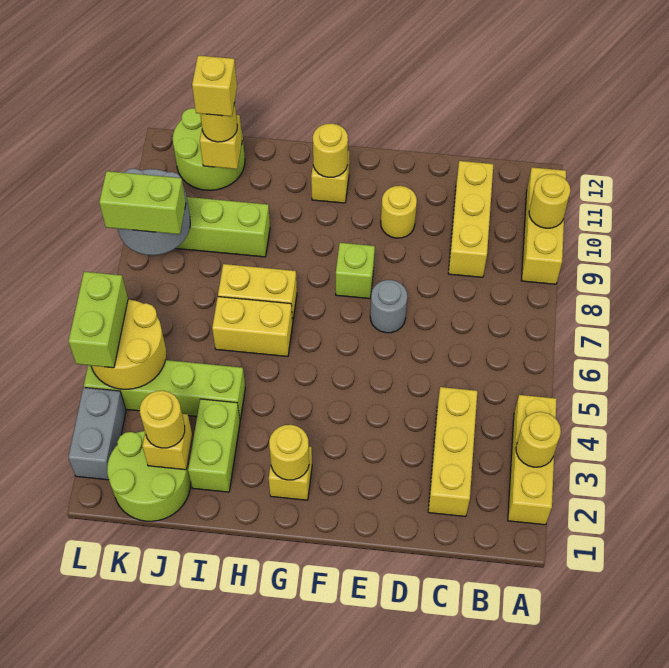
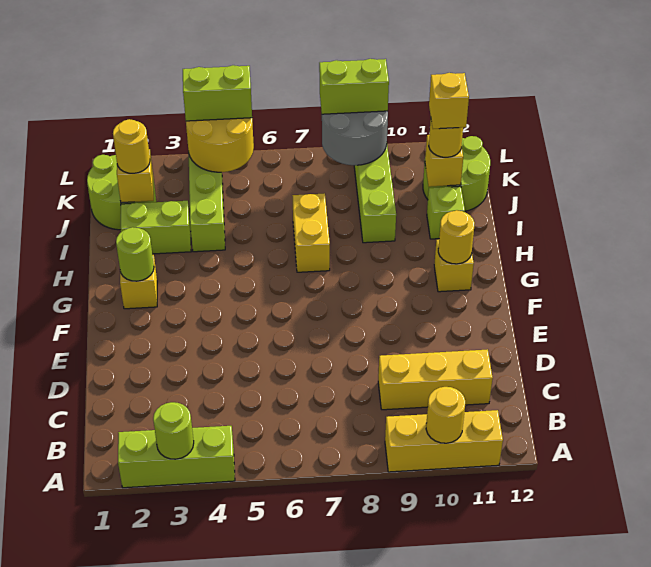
yellow brick A2:A4 level 1 -> lime brick A2:A4 level 1
yellow round brick A3 level 2 -> lime round brick A3 level 2
yellow brick C2:C4 level 1 -> none
grey round brick E7 level 1 -> none
yellow round brick E10 level 1 -> none
lime brick F8 level 1 -> lime brick I11 level 1
yellow round brick G2 level 2 -> lime round brick G2 level 2
yellow brick H6:I6 level 1 -> none
lime brick K8:L8 level 3 -> lime brick L8:L9 level 3
grey brick L2:L3 level 1 -> none

